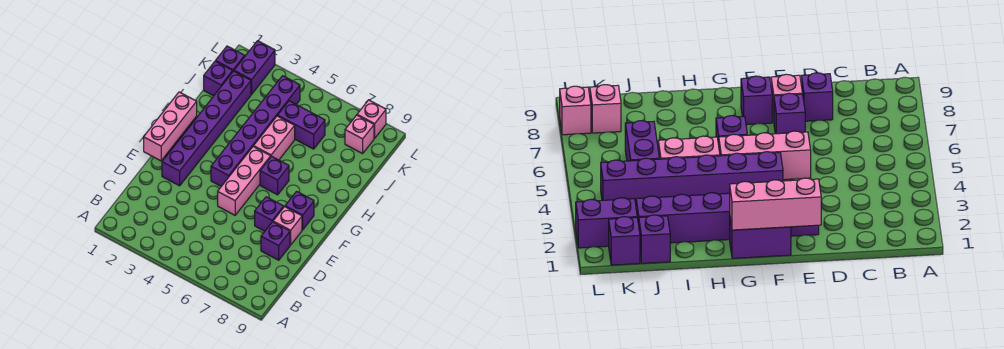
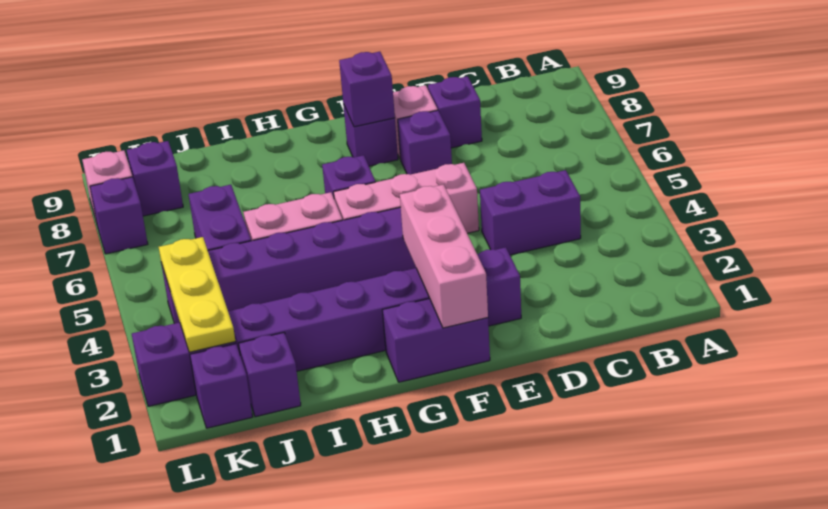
none -> purple brick C4:D4 level 1
pink brick E1:G1 level 2 -> pink brick F1:F3 level 2
none -> purple brick F8 level 2
none -> yellow plate K2:K4 level 2
pink brick K8 level 1 -> purple brick K8 level 1
none -> purple brick L7 level 1

